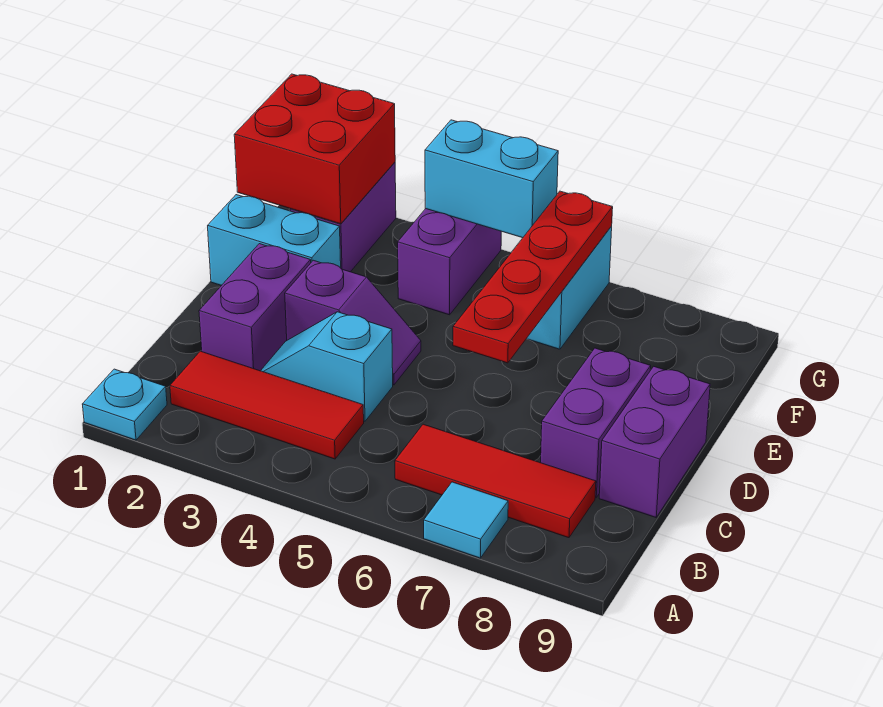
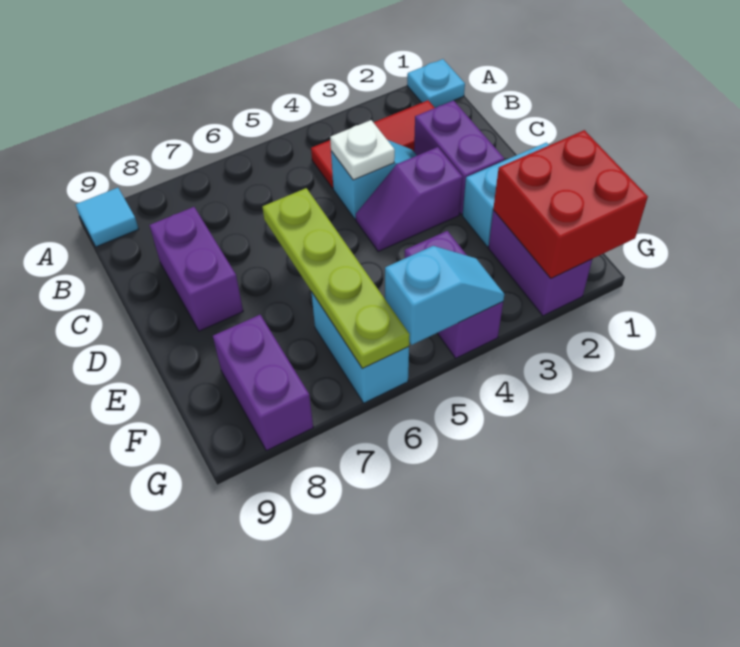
cyan tile A7 level 1 -> cyan tile A9 level 1
red tile B6:B8 level 1 -> none
none -> white plate C4 level 2
purple brick C9:D9 level 1 -> purple brick F8:G8 level 1
red plate D6:G6 level 2 -> lime plate D6:G6 level 2
cyan brick G4:G5 level 2 -> cyan slope G4:G5 level 2 top 5

